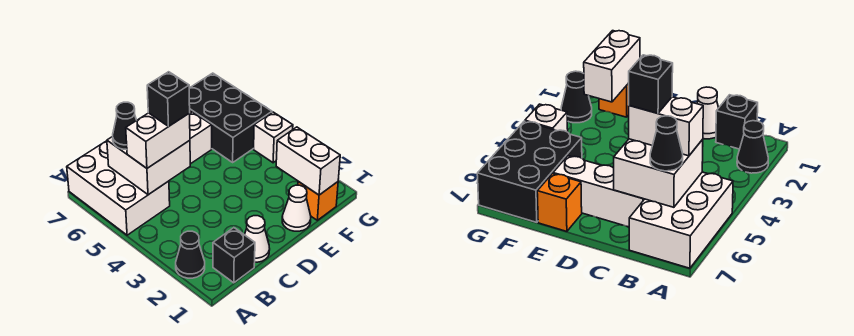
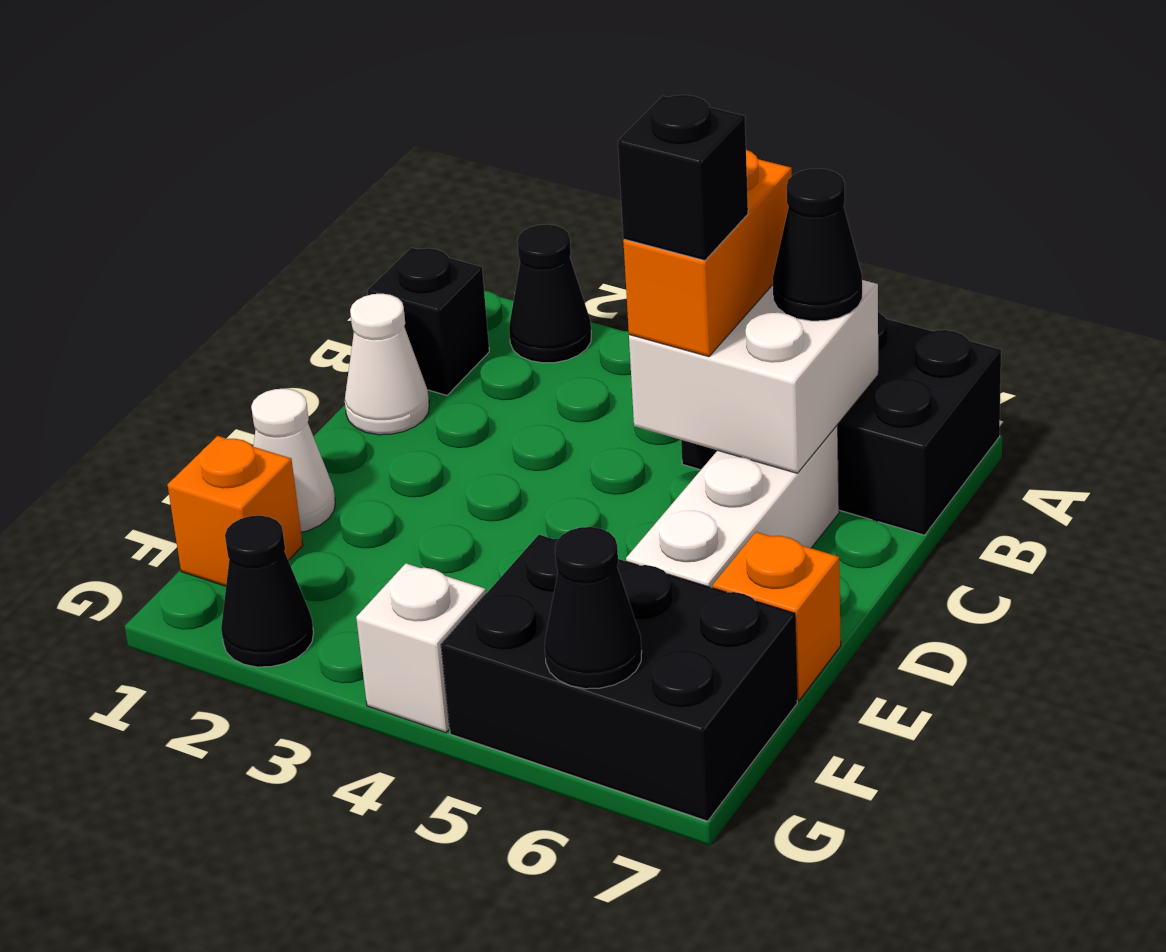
white brick A5:B7 level 1 -> black brick A5:B7 level 1
white brick B5:C5 level 3 -> orange brick B5:C5 level 3
white brick F1:F2 level 2 -> none
none -> black cone G6 level 2

